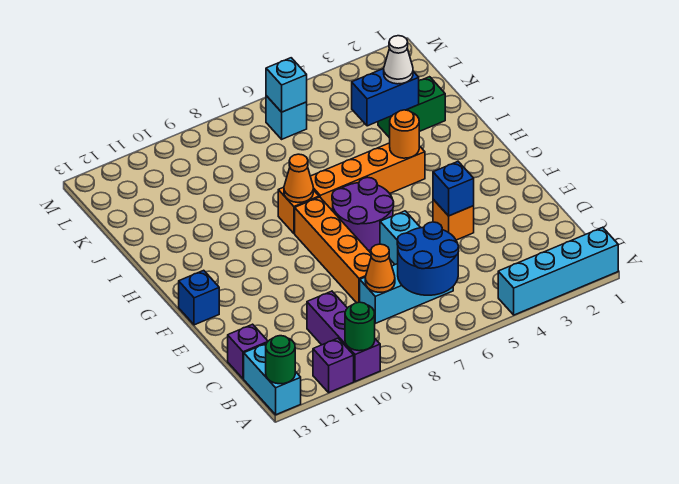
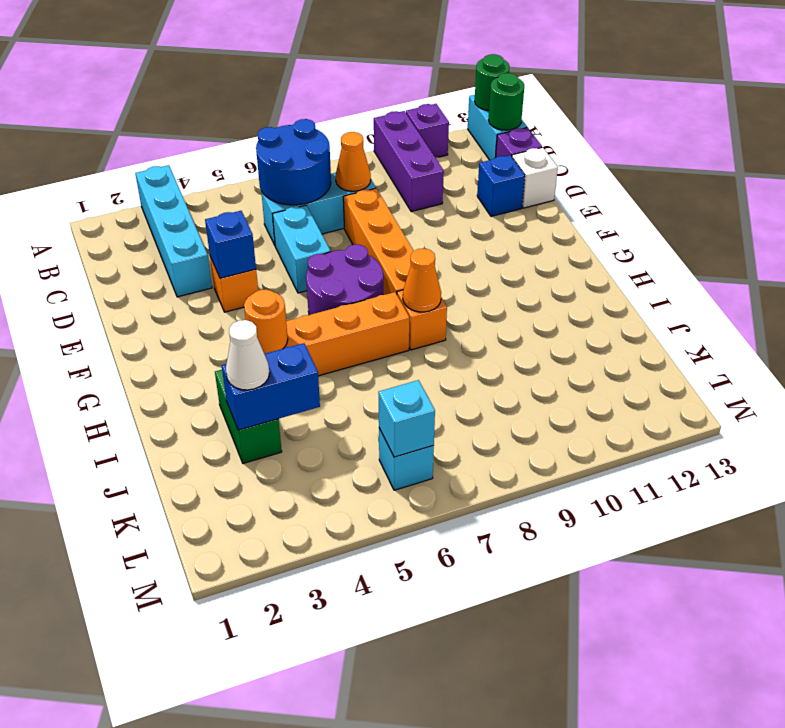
cyan brick A1:A4 level 1 -> cyan brick A3:D3 level 1
green round brick A10 level 2 -> green round brick B13 level 2
none -> white brick D13 level 1
blue brick F13 level 1 -> blue brick D12 level 1
green brick J2:J3 level 1 -> green brick I3:J3 level 1

